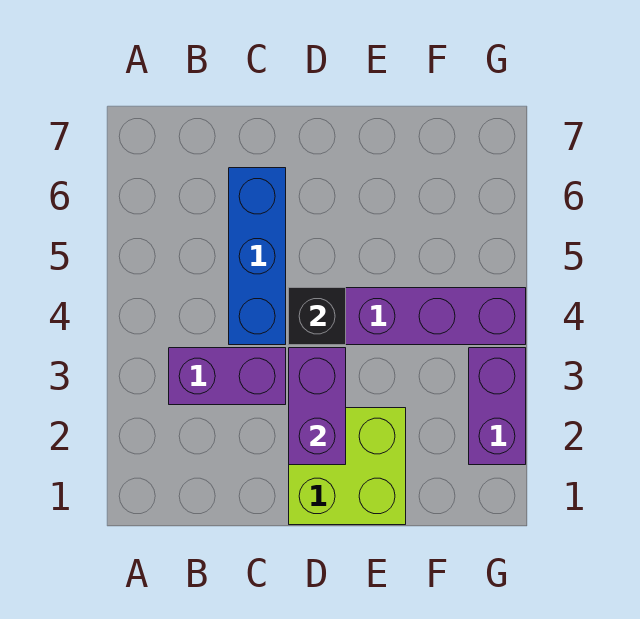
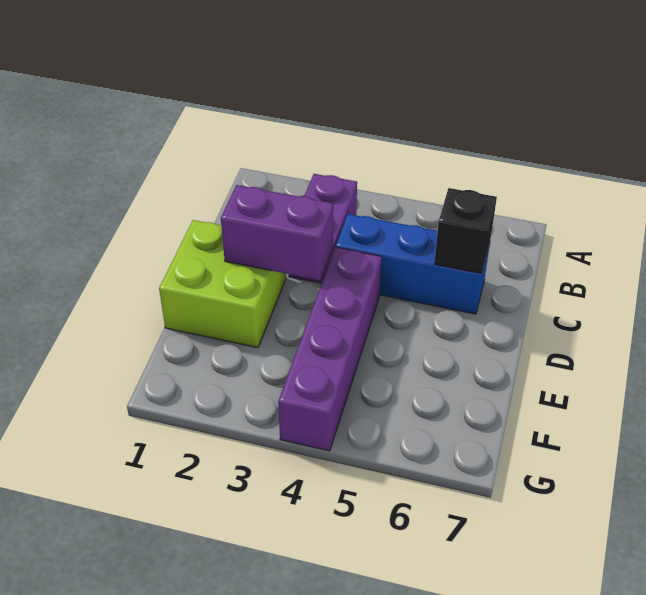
black brick D4 level 2 -> black brick C6 level 2
purple brick G2:G3 level 1 -> none

